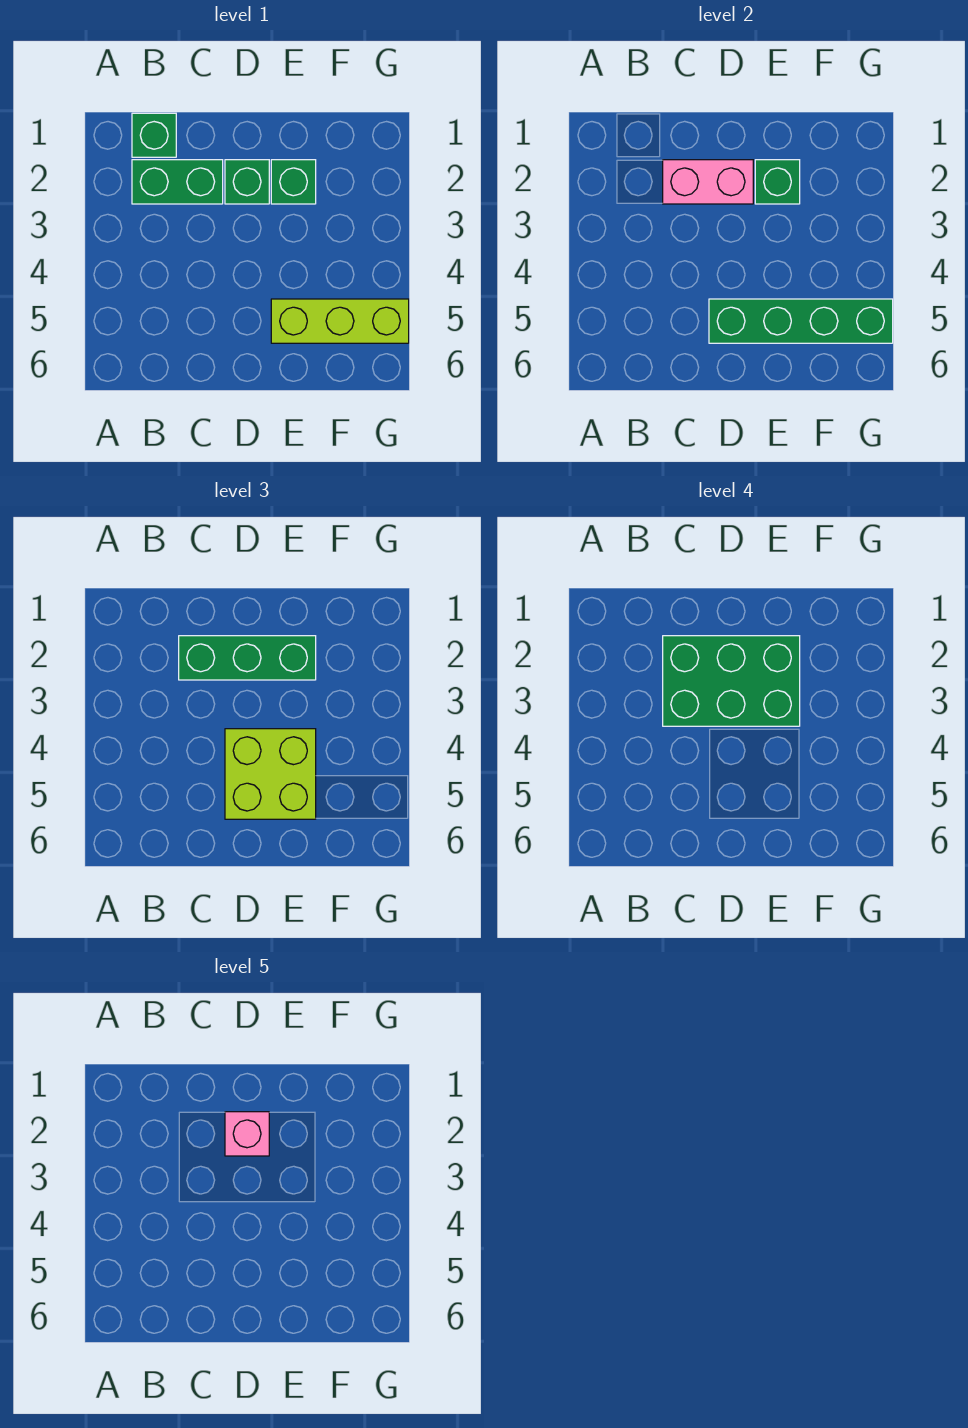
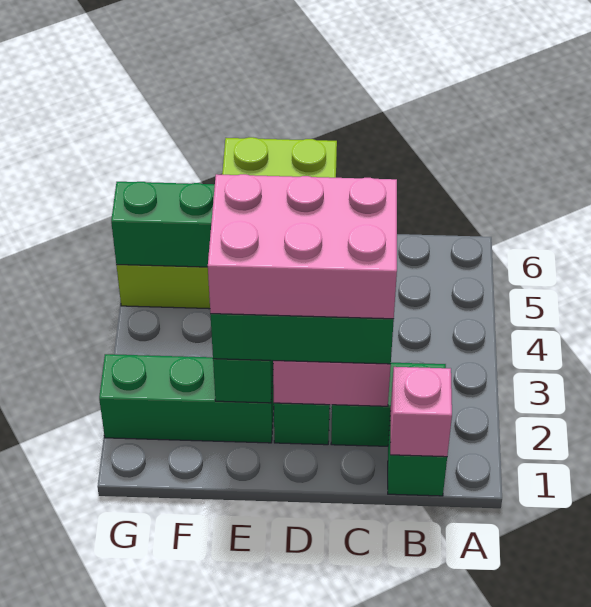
green brick C2:E3 level 4 -> pink brick C2:E3 level 4
pink brick D2 level 5 -> pink brick B1 level 2
green brick E2 level 1 -> green brick E2:G2 level 1

